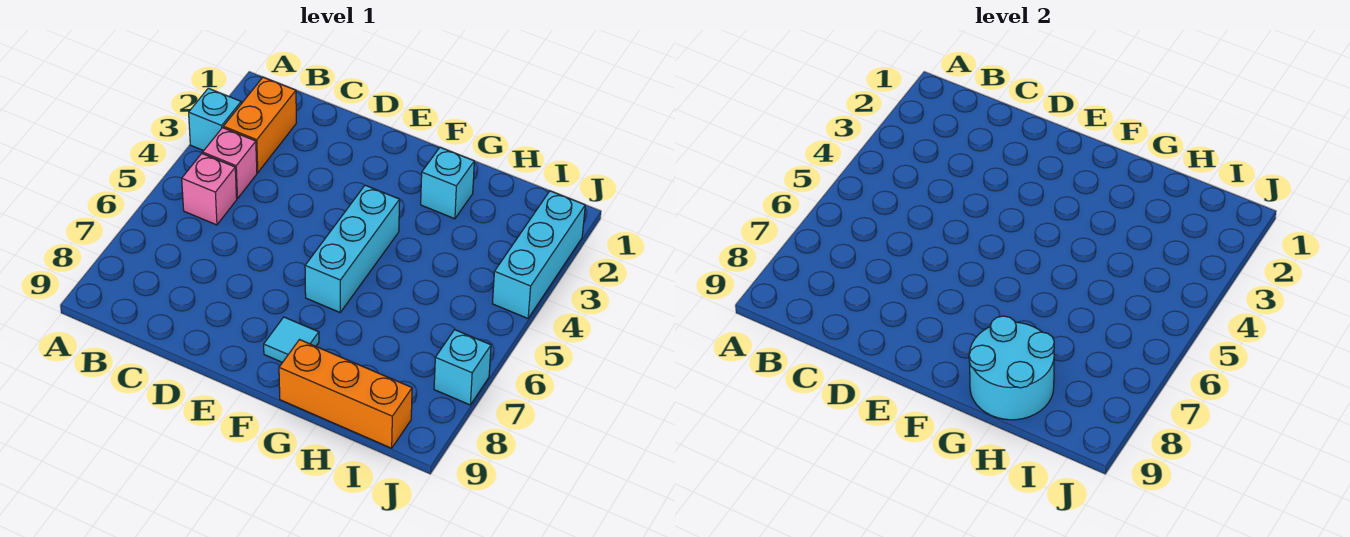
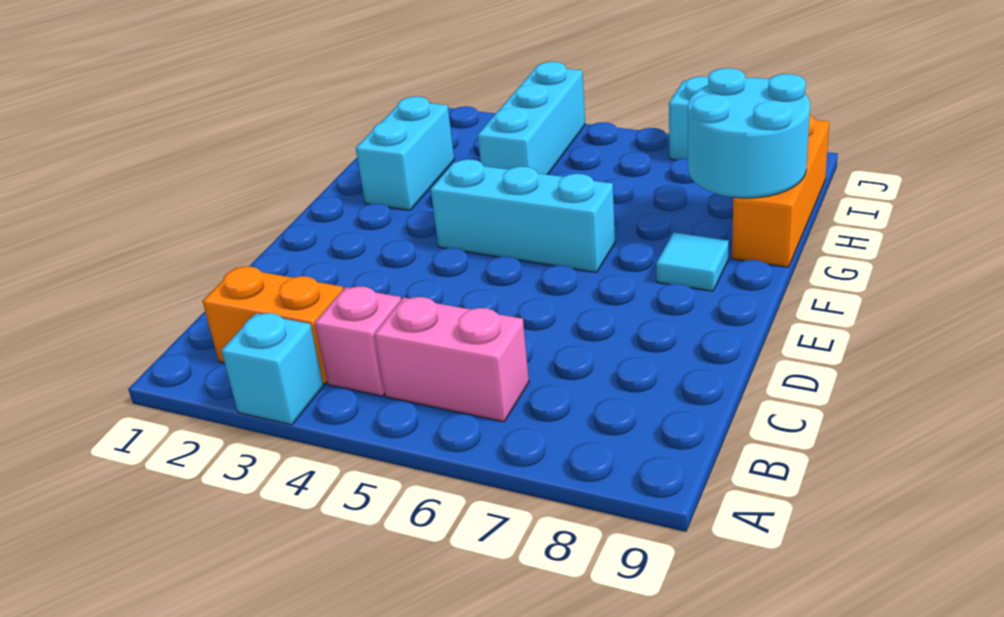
pink brick B5 level 1 -> pink brick B5:B6 level 1
cyan brick G2 level 1 -> cyan brick G2:H2 level 1
cyan brick J2:J4 level 1 -> cyan brick H4:J4 level 1

